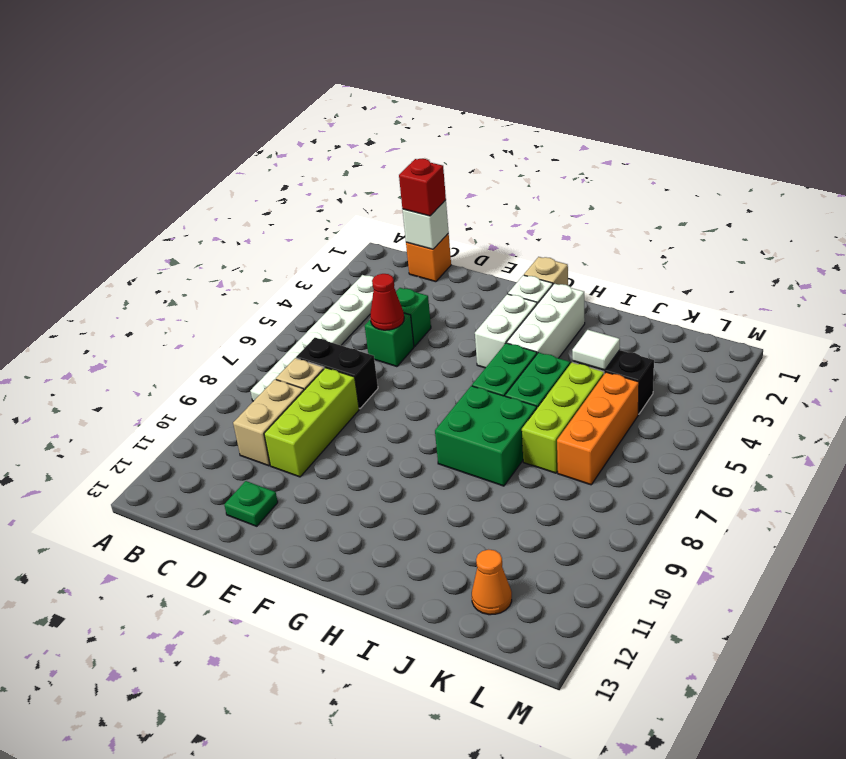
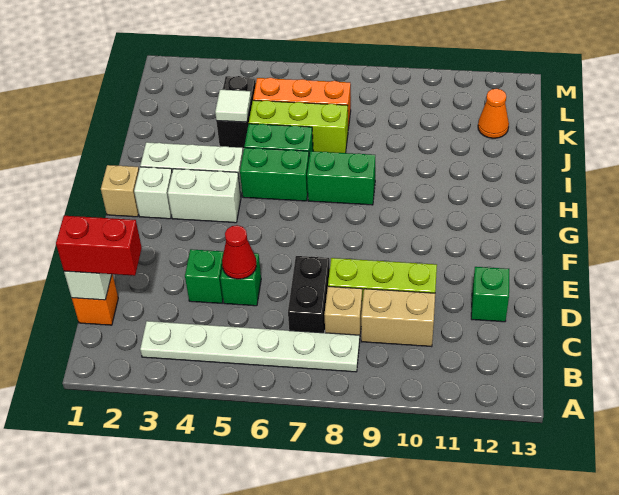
red brick C1 level 3 -> red brick C1:C2 level 3
green plate D12 level 1 -> green brick D12 level 1
green brick H7:I8 level 1 -> green brick H7:H8 level 1

